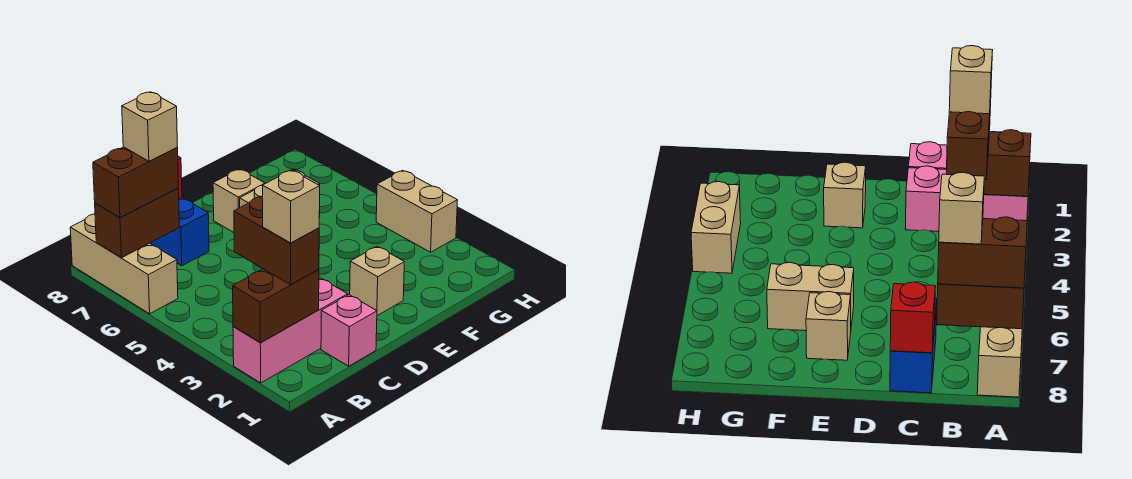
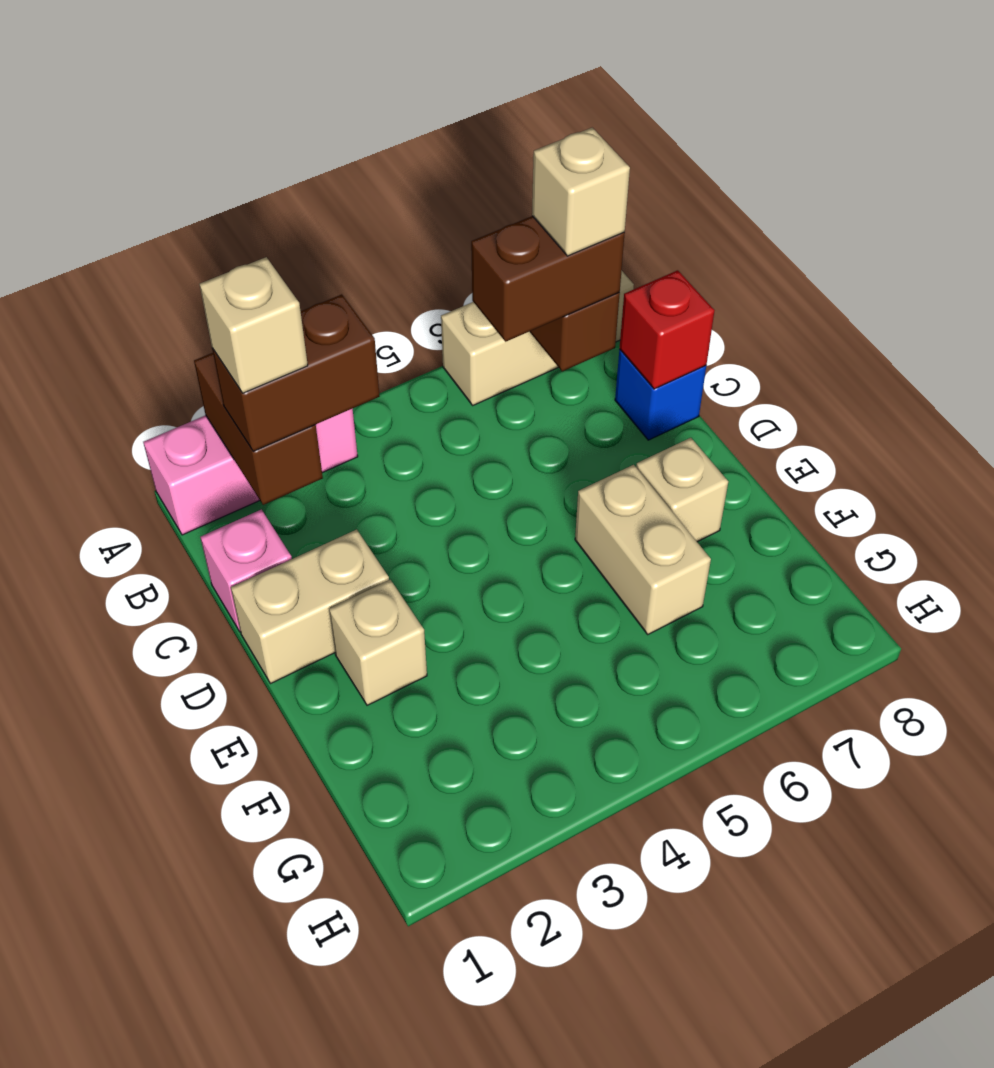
pink brick A2:C2 level 1 -> pink brick A1:A3 level 1
brown brick A7:B7 level 3 -> brown brick B6:B7 level 3
blue brick C7:C8 level 1 -> blue brick C8 level 1
tan brick H3:H4 level 1 -> tan brick D1:D2 level 1

